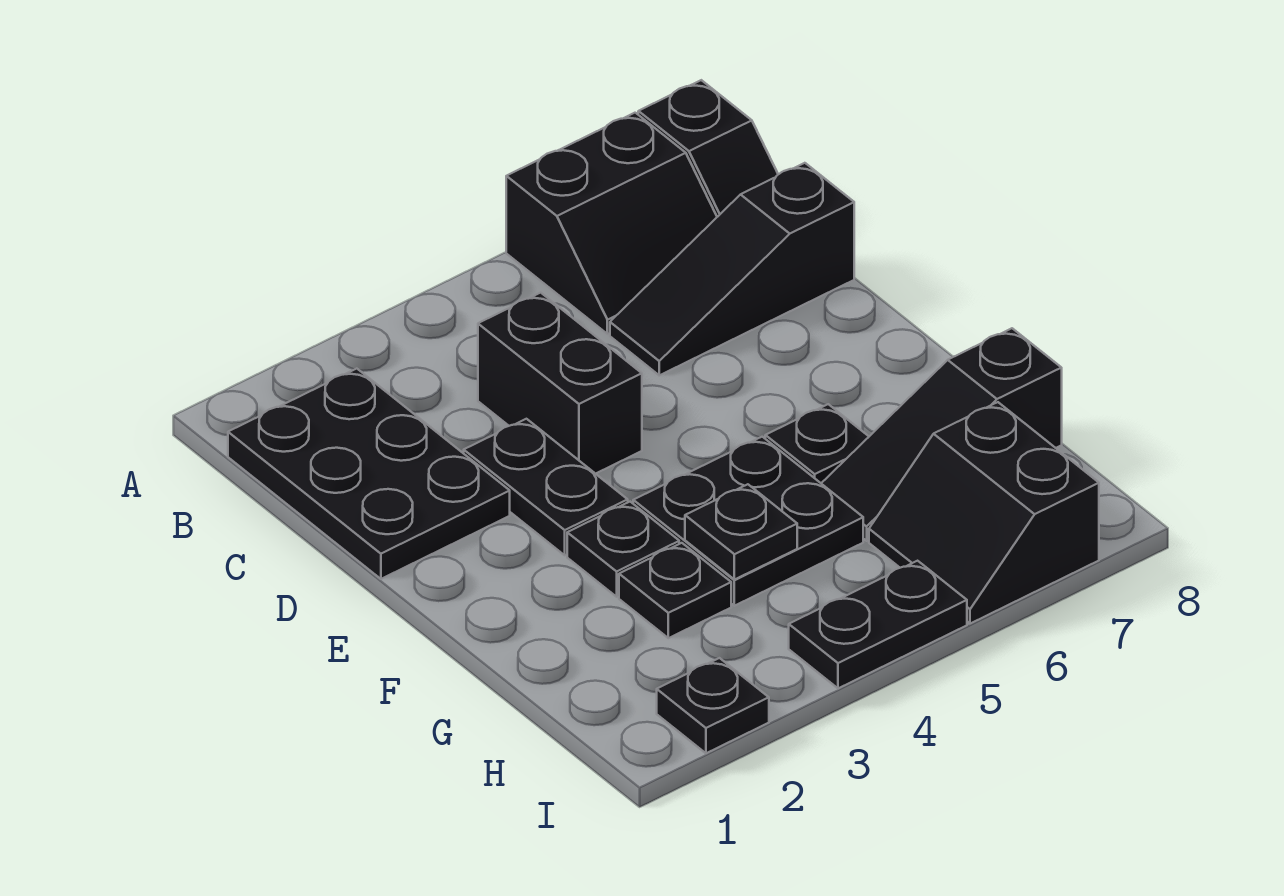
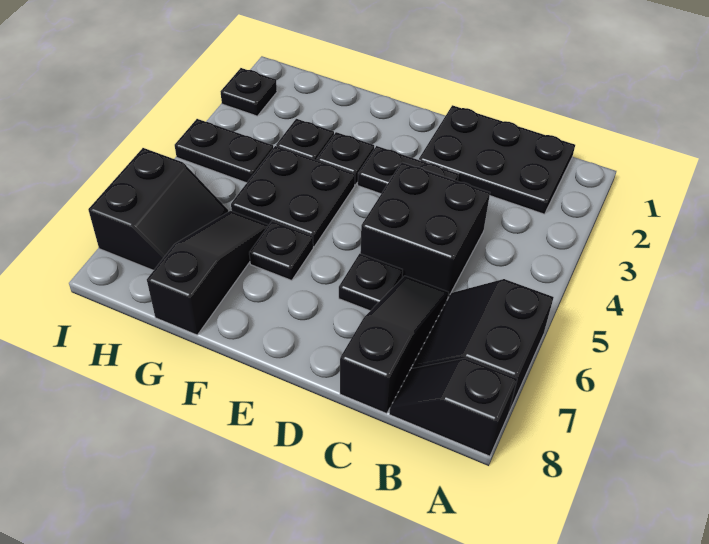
black brick C4:D4 level 1 -> black brick C4:D5 level 1
black plate G4 level 2 -> black plate D6 level 1
black slope H6:I7 level 1 top 7 -> black slope H6:I7 level 1 top I
black plate I4:I5 level 1 -> black plate H4:I4 level 1

